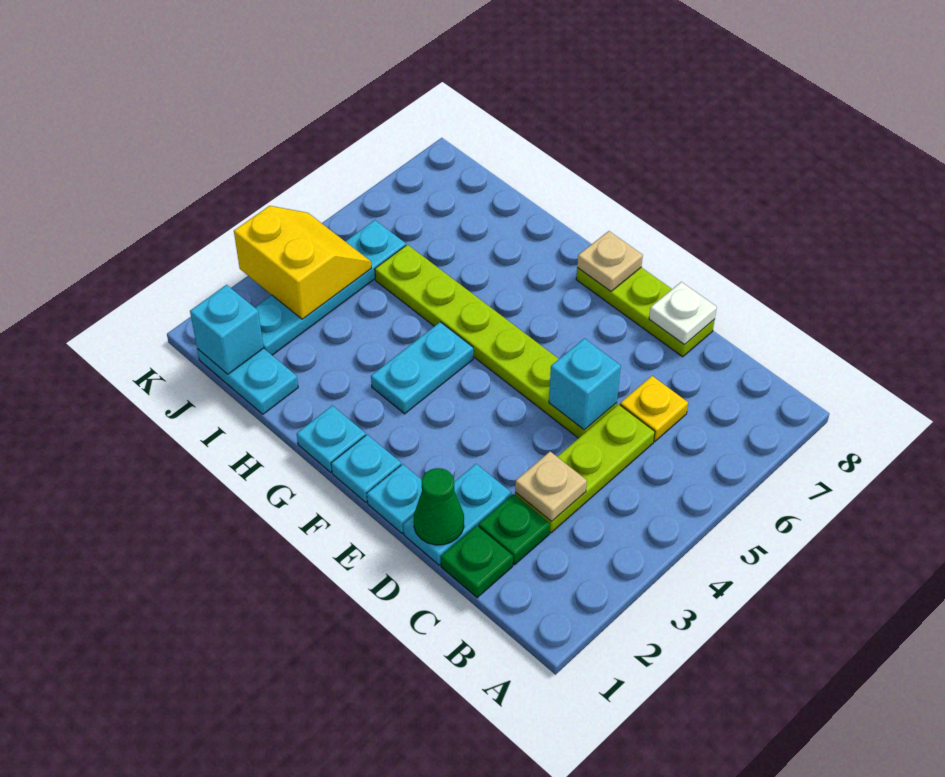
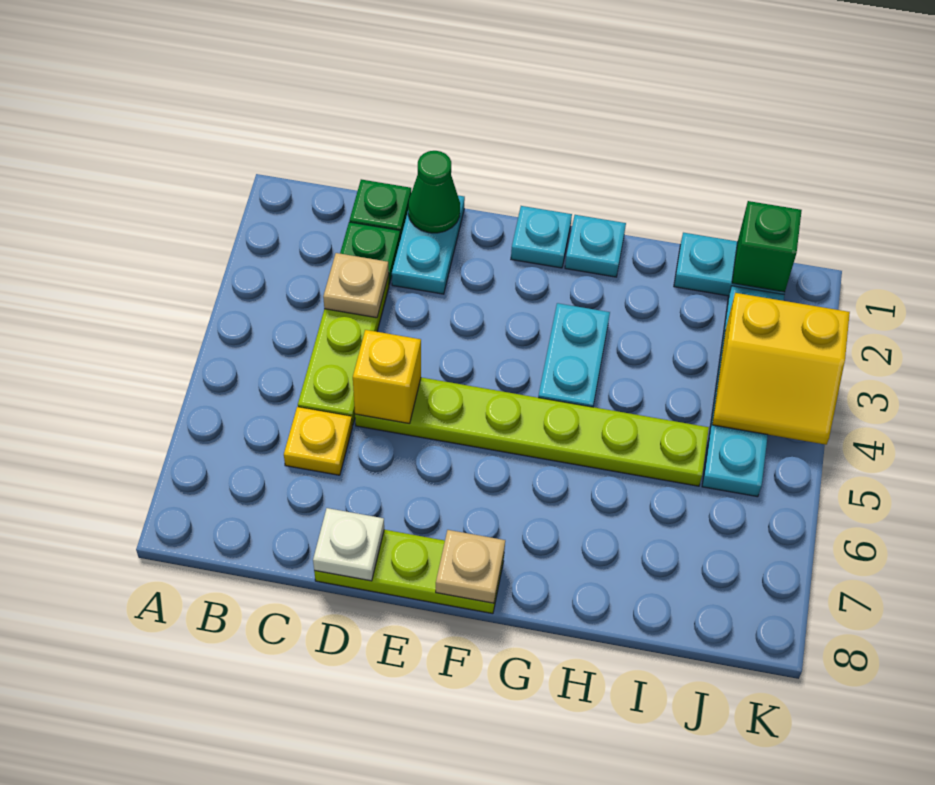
cyan brick D5 level 2 -> yellow brick D5 level 2
cyan plate E1 level 1 -> none
cyan brick J1 level 2 -> green brick J1 level 2

